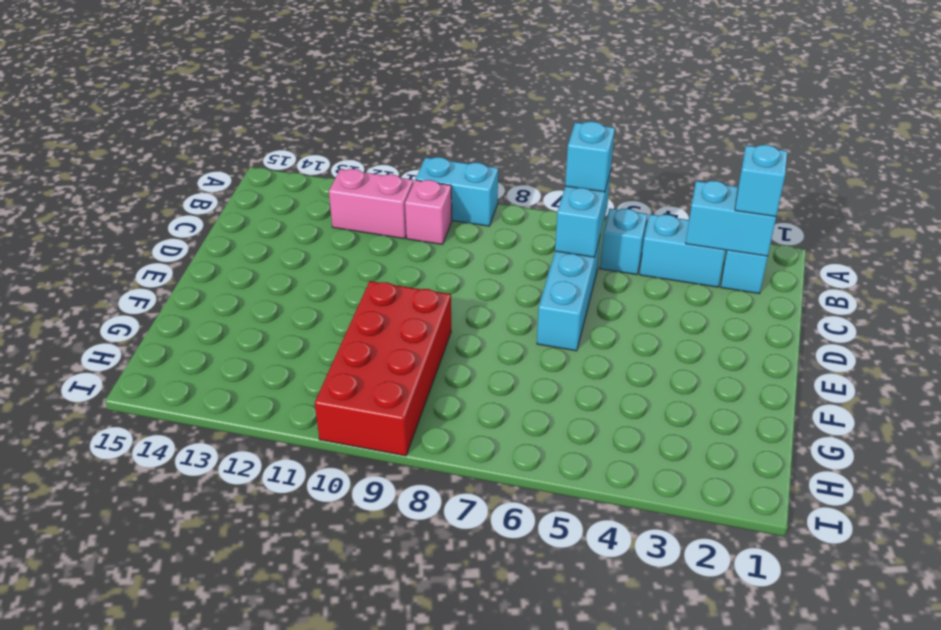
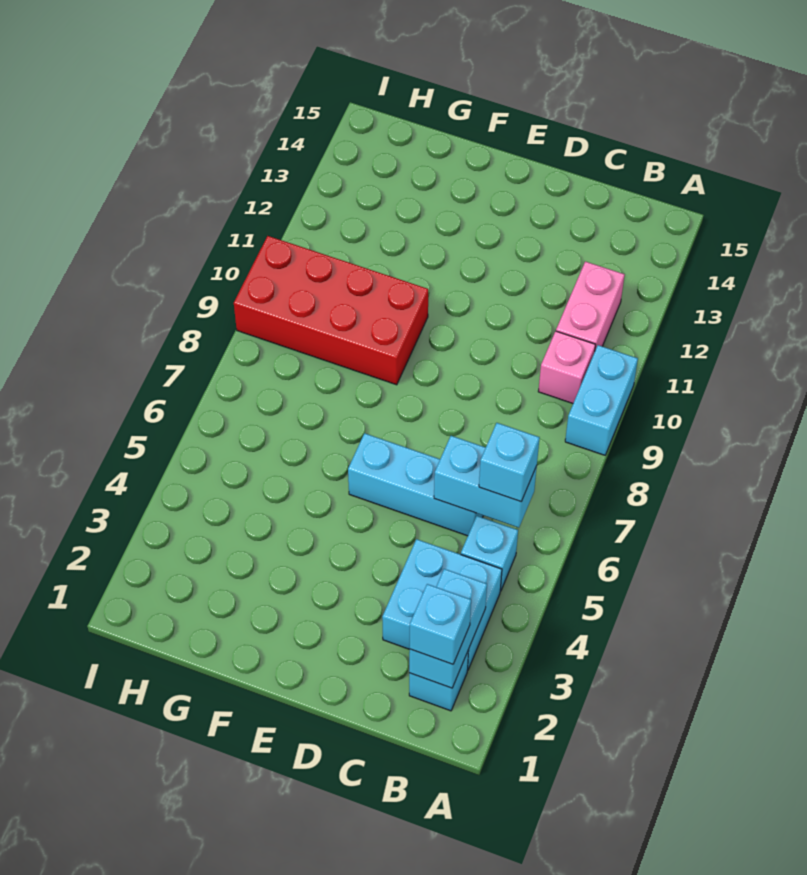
cyan brick B3:B4 level 1 -> cyan brick B3:C4 level 1

